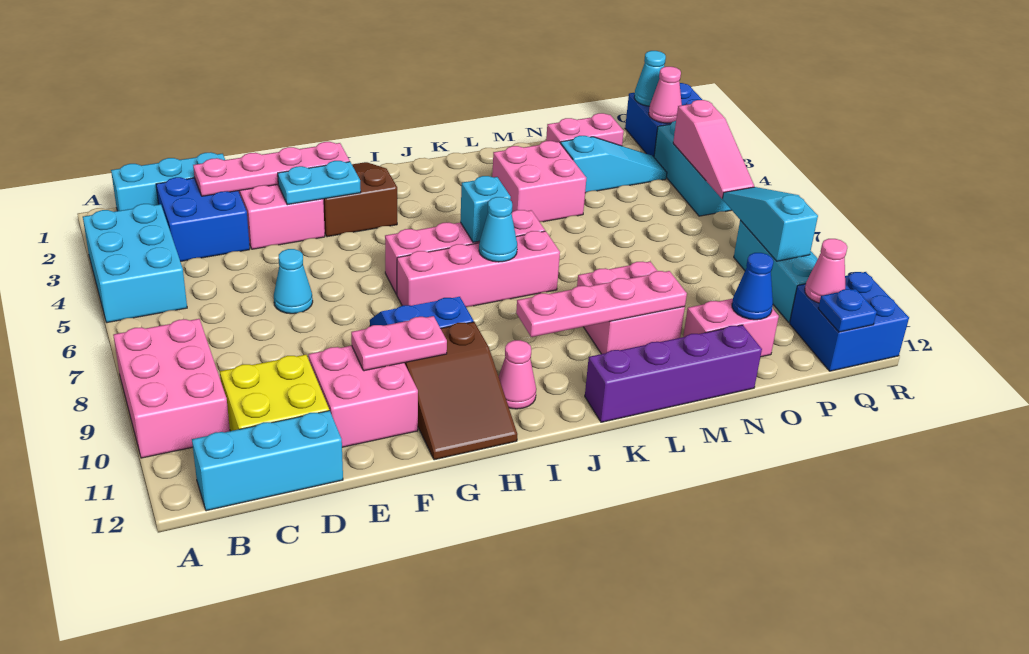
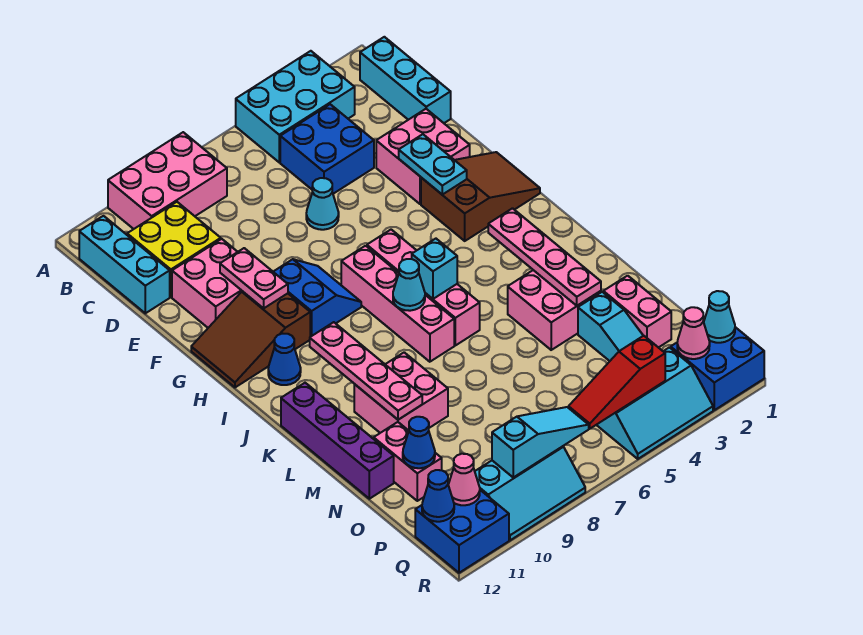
blue brick C2:D3 level 1 -> blue brick C4:D5 level 1
pink plate D2:G2 level 2 -> pink plate J3:M3 level 2
pink cone I11 level 1 -> blue cone I11 level 1
pink slope Q4:Q6 level 2 top 4 -> red slope Q4:Q6 level 2 top 4
blue plate Q12 level 2 -> blue cone Q12 level 2

